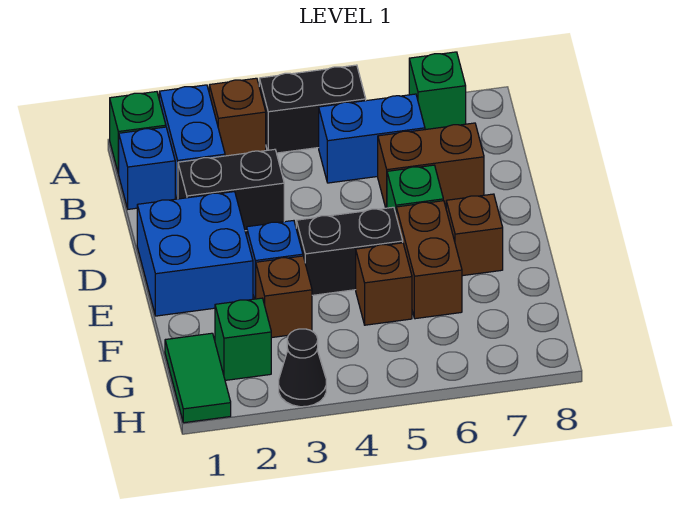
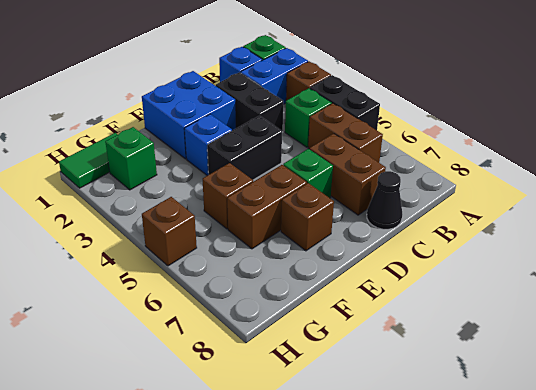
green brick A7 level 1 -> green brick B4 level 1
blue brick B5:B6 level 1 -> brown brick B5:B6 level 1
black brick E4:E5 level 1 -> black brick D4:E4 level 1
brown brick F3 level 1 -> brown brick H5 level 1
black cone H3 level 1 -> black cone C8 level 1

